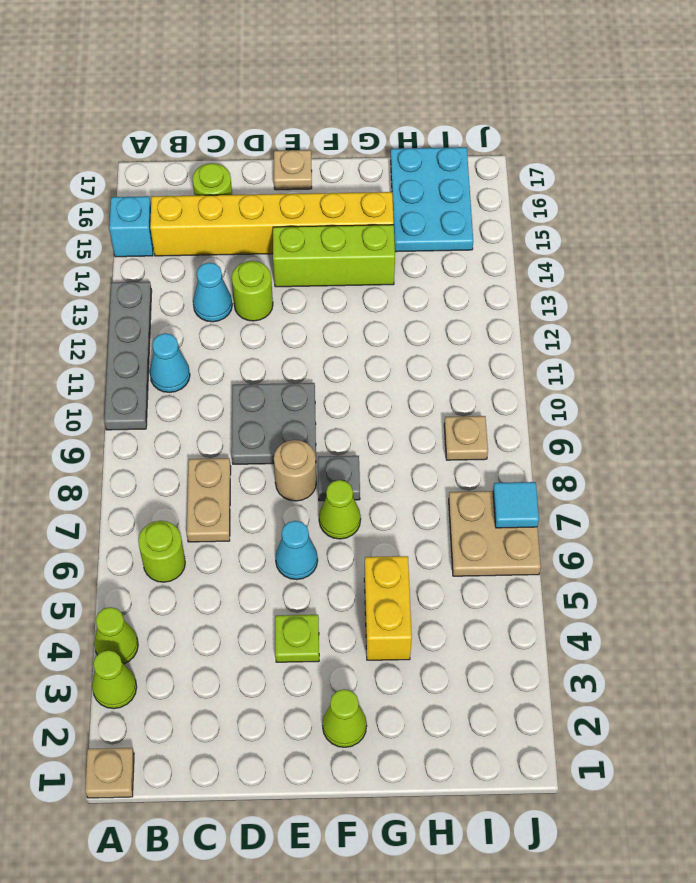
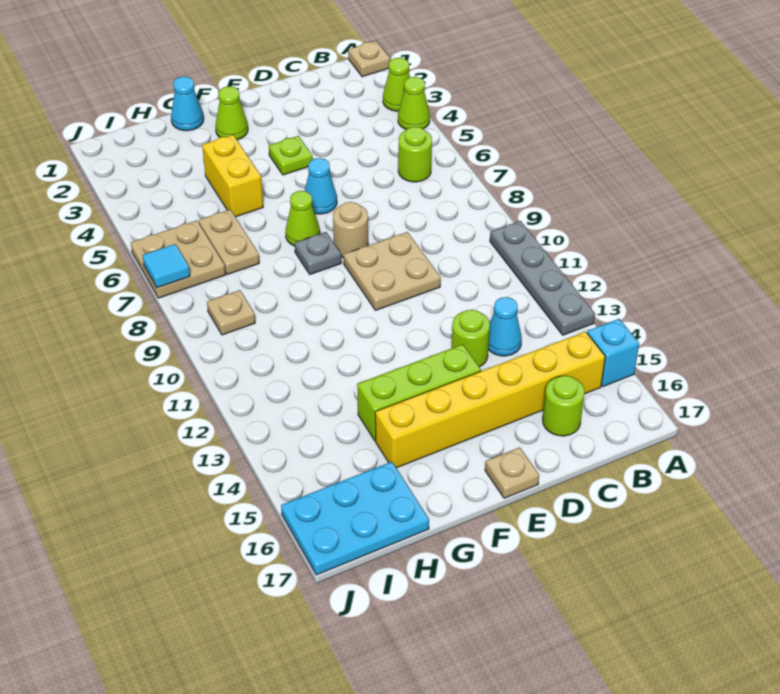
cyan cone B11 level 1 -> cyan cone G1 level 1
tan plate C7:C8 level 1 -> tan plate H6:H7 level 1
grey plate D9:E10 level 1 -> tan plate D9:E10 level 1
cyan plate H15:I17 level 1 -> cyan plate H16:J17 level 1

